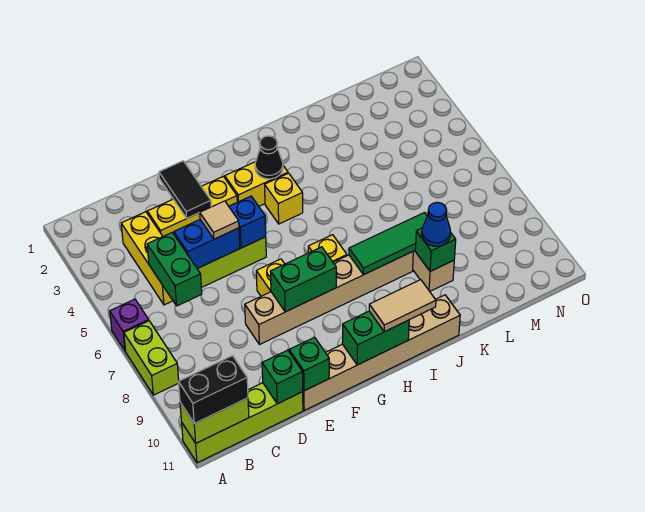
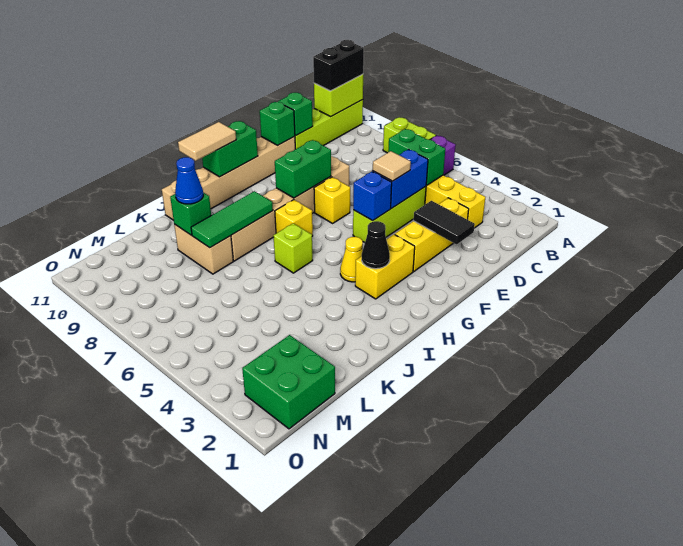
yellow brick H4 level 1 -> yellow cone H4 level 1
none -> lime brick I6 level 1
none -> green brick M1:N2 level 1

